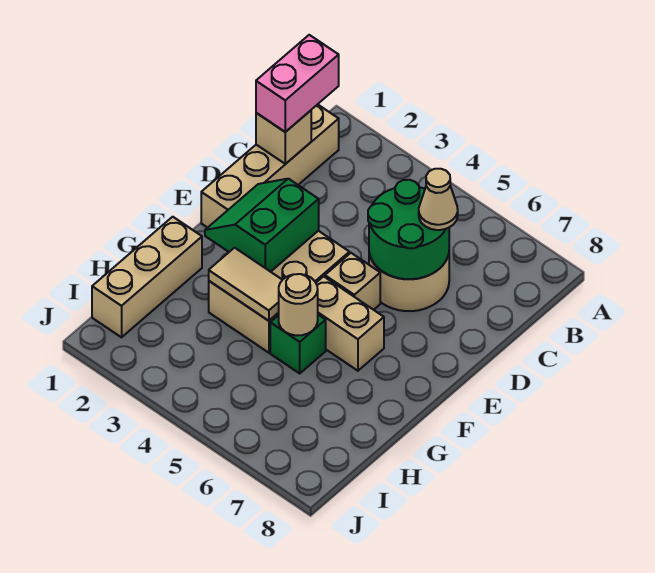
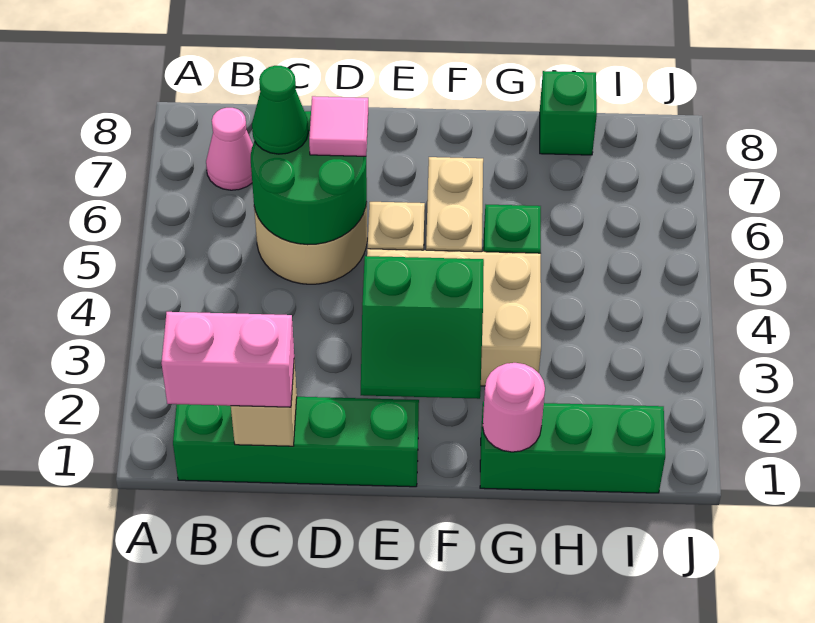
tan brick B1:E1 level 1 -> green brick B1:E1 level 1
none -> pink cone B7 level 1
tan cone C6 level 3 -> green cone C6 level 3
none -> pink tile D6 level 3
tan brick G1:I1 level 1 -> green brick G1:I1 level 1
none -> pink round brick G1 level 2
tan tile G3:G4 level 2 -> none
tan round brick G5 level 2 -> none
none -> green brick H8 level 1

